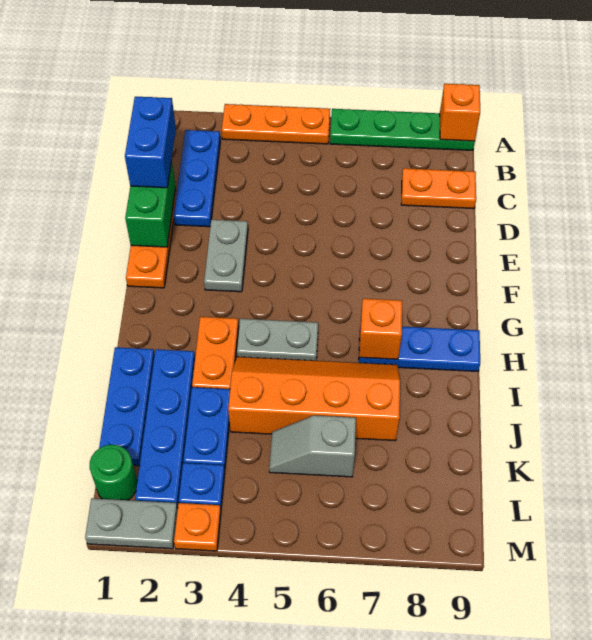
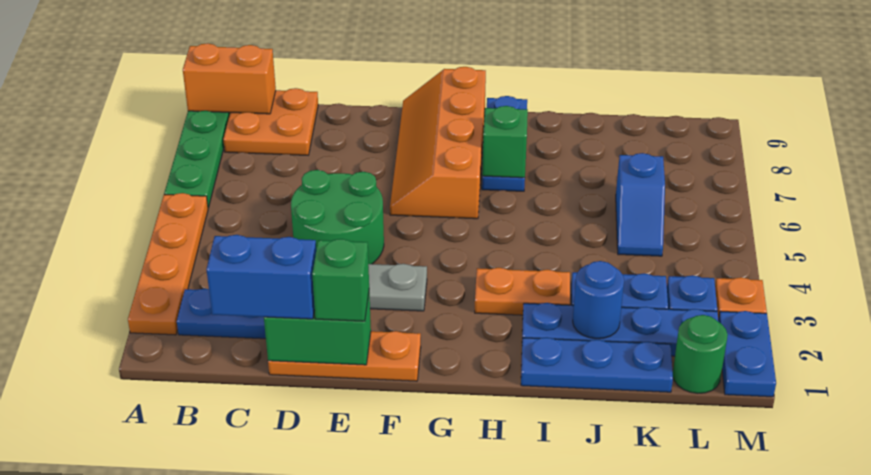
orange plate A3:A5 level 1 -> orange plate A2:A5 level 1
orange brick A9 level 2 -> orange brick A9:B9 level 2
orange plate C8:C9 level 1 -> orange plate B8:C9 level 1
none -> green round brick D4:E5 level 1
none -> green brick E1 level 3
grey plate H4:H5 level 1 -> none
orange brick H7 level 2 -> green brick H7 level 2
orange slope I4:J7 level 1 top J -> orange slope F6:G9 level 1 top G
none -> blue round brick J2 level 2
grey slope K5:K6 level 1 top 6 -> blue slope K5:K6 level 1 top 6
grey plate M1:M2 level 1 -> blue plate M1:M2 level 1

